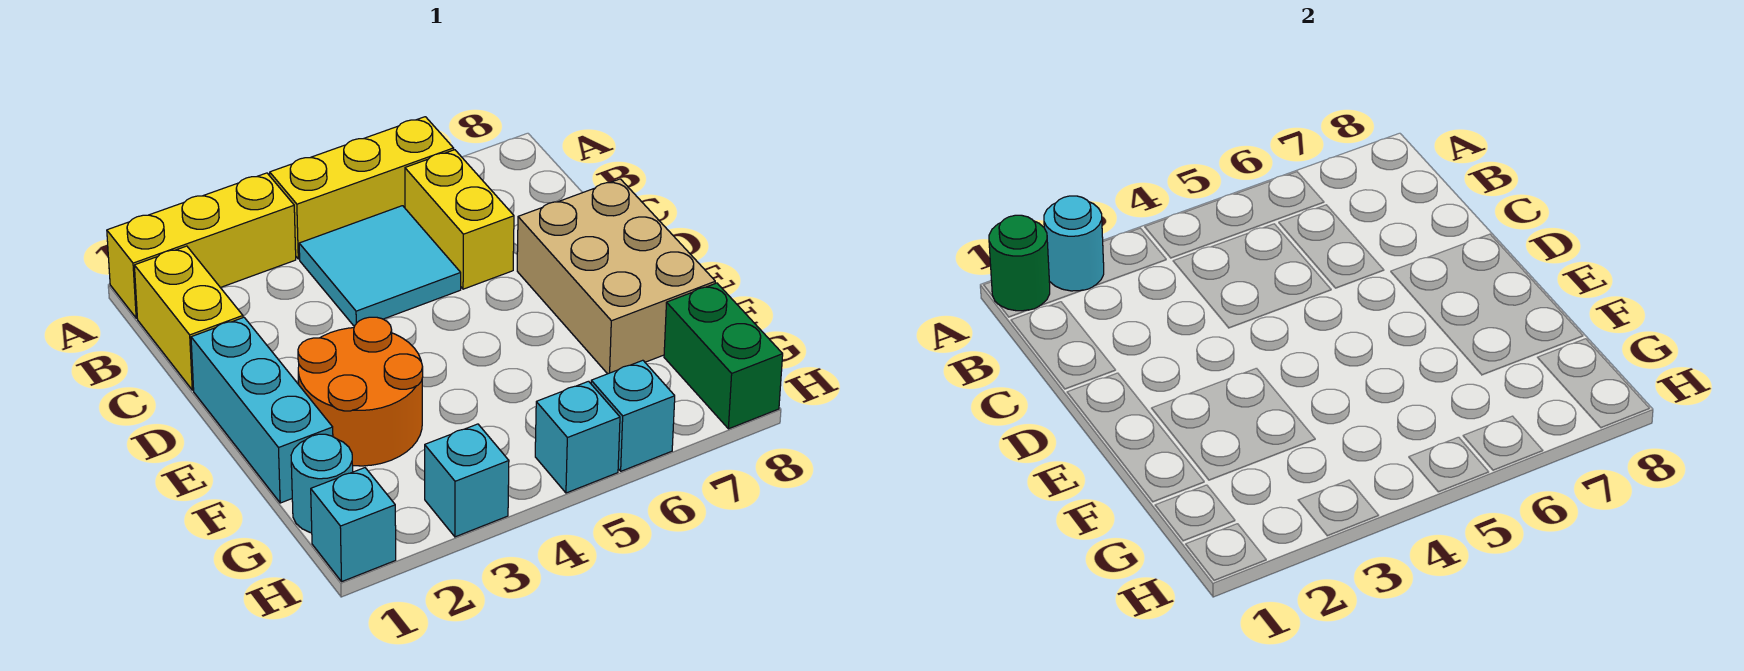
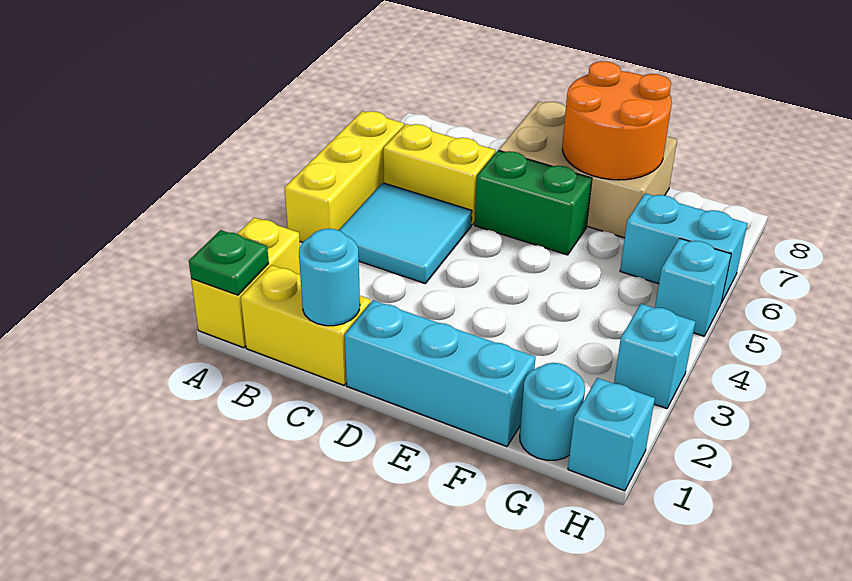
yellow brick A1:A3 level 1 -> yellow brick A1:A2 level 1
green round brick A1 level 2 -> green plate A1 level 2
cyan round brick A2 level 2 -> cyan round brick C1 level 2
orange round brick E2:F3 level 1 -> orange round brick E7:F8 level 2
green brick G8:H8 level 1 -> green brick D6:E6 level 1
cyan brick H6 level 1 -> cyan brick G6:H6 level 1

